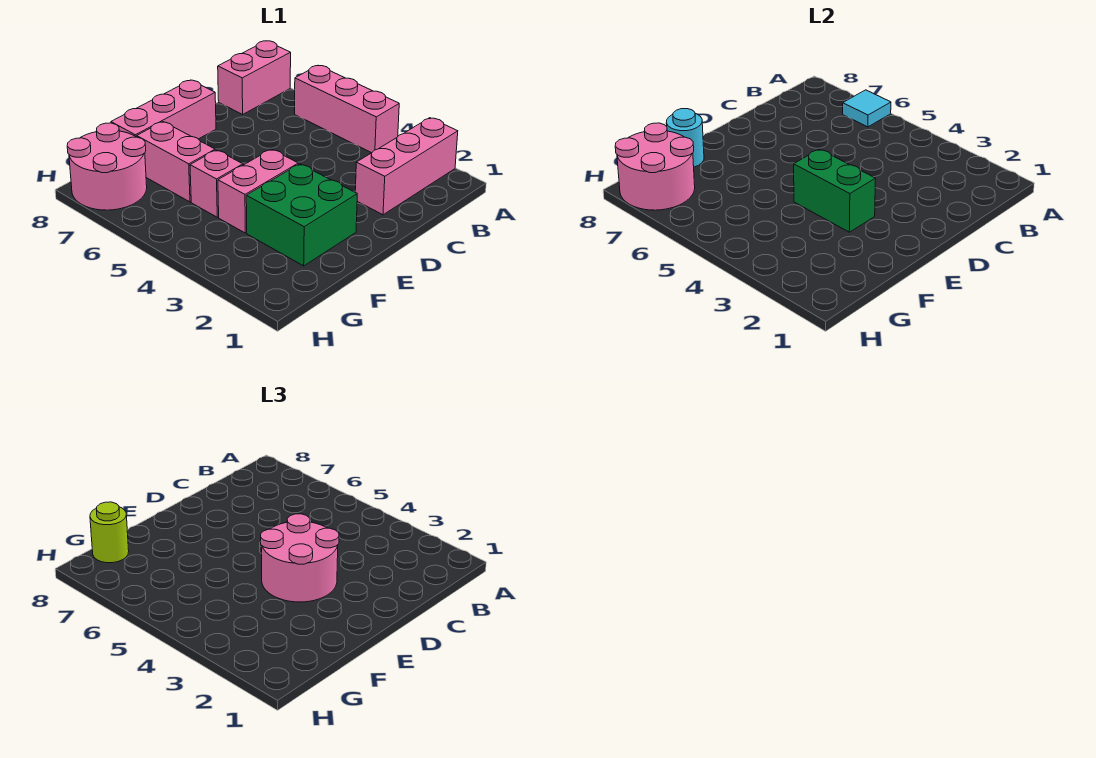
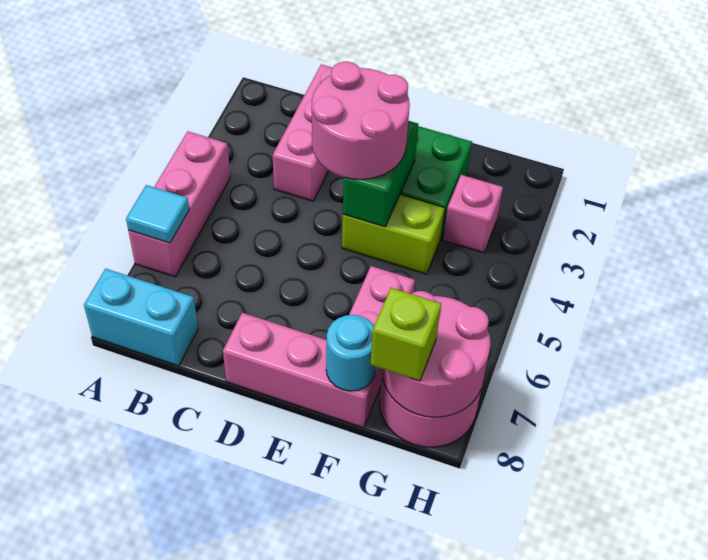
pink brick A2:C2 level 1 -> pink brick C1:C3 level 1
pink brick A8:B8 level 1 -> cyan brick A8:B8 level 1
pink brick E4:F4 level 1 -> lime brick E4:F4 level 1
pink brick F5 level 1 -> pink brick G3 level 1
lime round brick G8 level 3 -> lime brick G8 level 3

